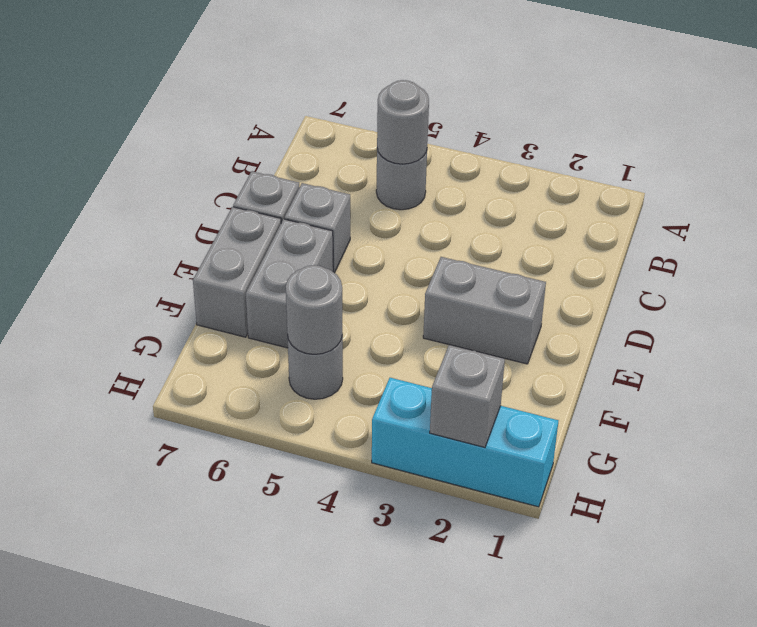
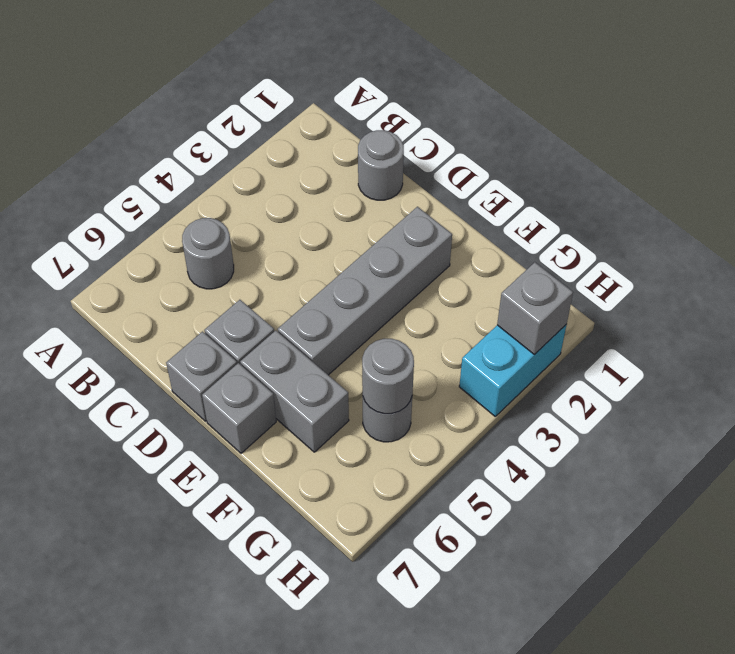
grey round brick B5 level 2 -> grey round brick C1 level 1
grey brick E2:E3 level 1 -> grey brick E2:E5 level 1
grey brick E7:F7 level 1 -> grey brick E7 level 1
cyan brick H1:H3 level 1 -> cyan brick H2:H3 level 1

